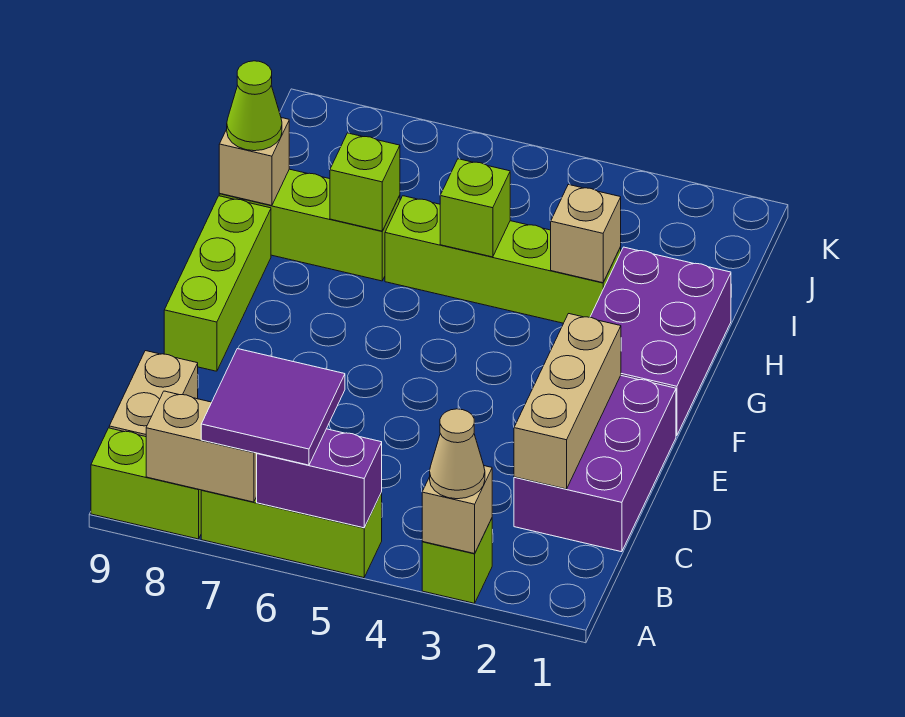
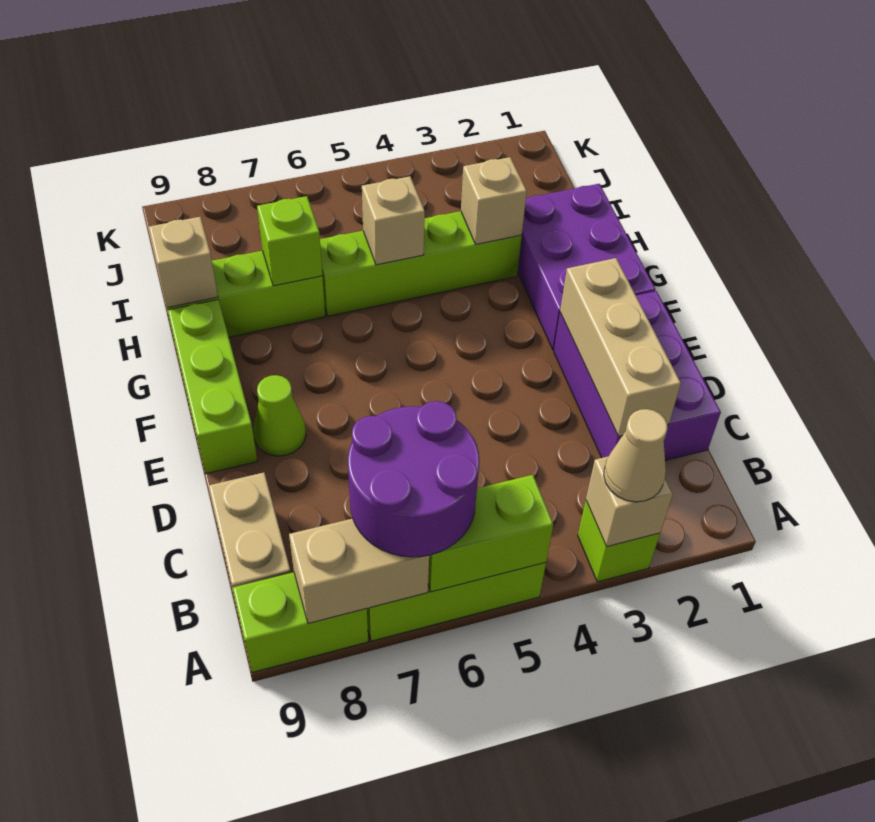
purple brick A5:A6 level 2 -> lime brick A5:A6 level 2
purple tile A6:B7 level 3 -> purple round brick A6:B7 level 3
lime brick H5 level 2 -> tan brick H5 level 2
lime cone H9 level 3 -> lime cone E8 level 1

